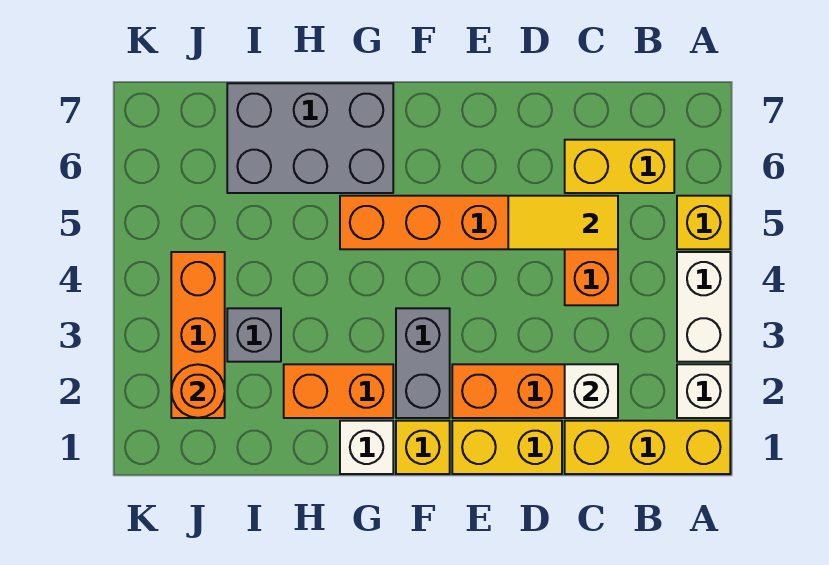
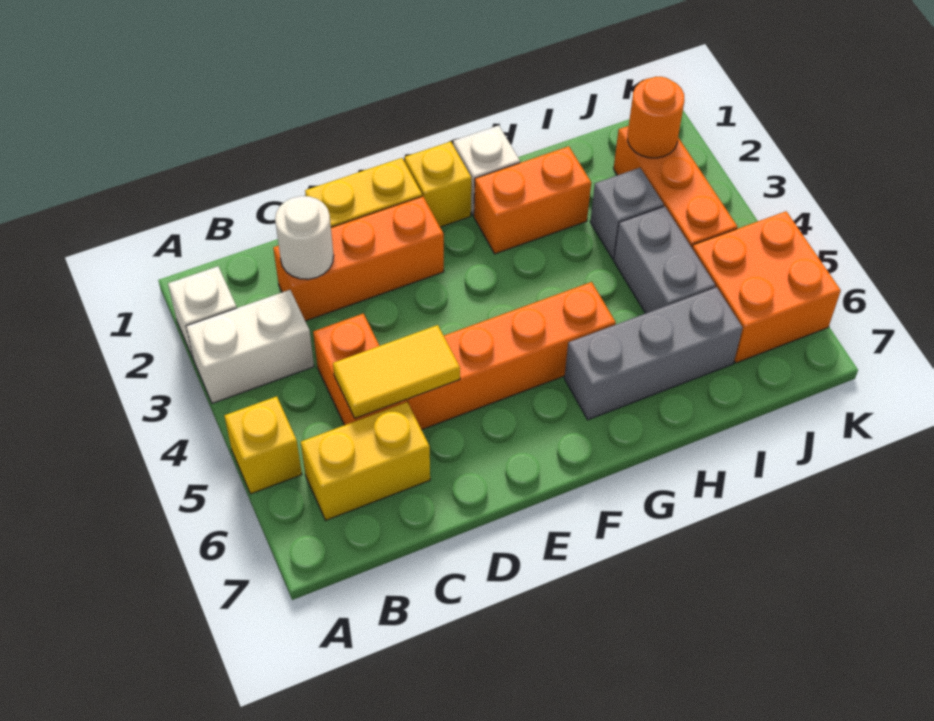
yellow brick A1:C1 level 1 -> none
white brick A3:A4 level 1 -> white brick A3:B3 level 1
white brick C2 level 2 -> white round brick C2 level 2
grey brick F2:F3 level 1 -> grey brick I4:I5 level 1
grey brick G6:I7 level 1 -> grey brick G6:I6 level 1
none -> orange brick J5:K6 level 1

